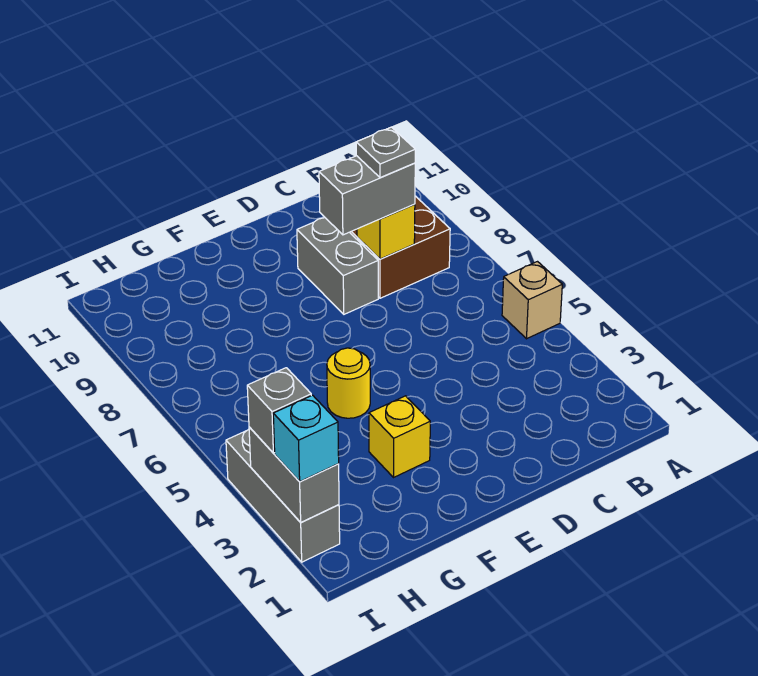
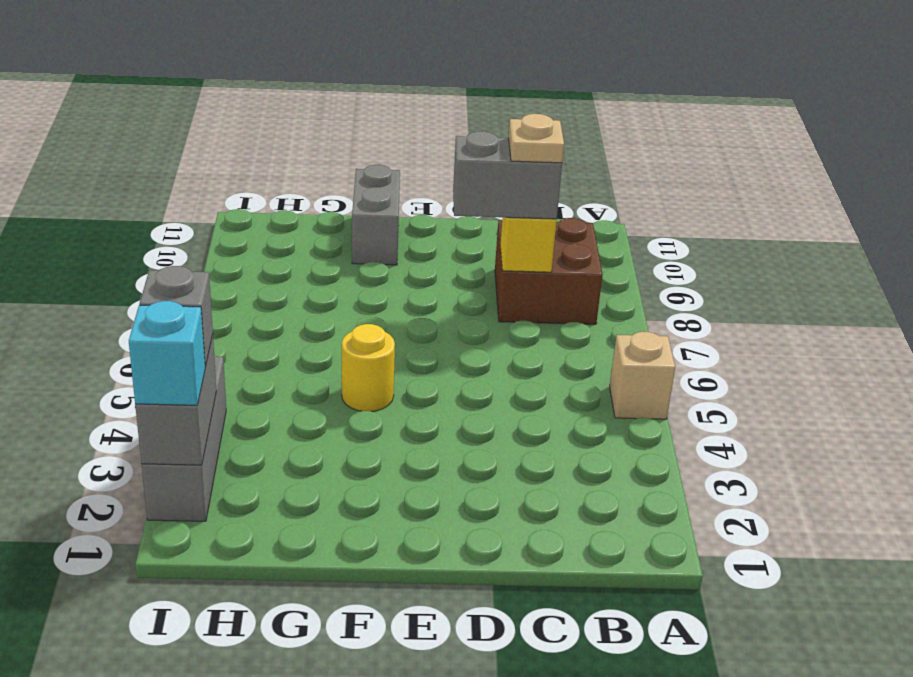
grey plate C8 level 4 -> tan plate C8 level 4
grey brick D8:D9 level 1 -> grey brick F10:F11 level 1
yellow brick F3 level 1 -> none

